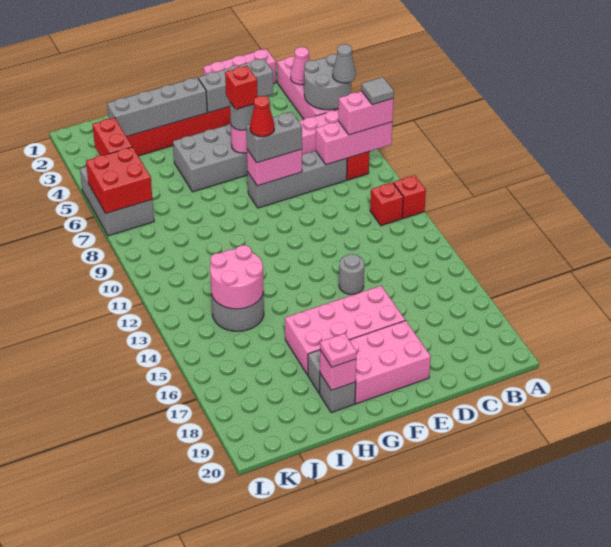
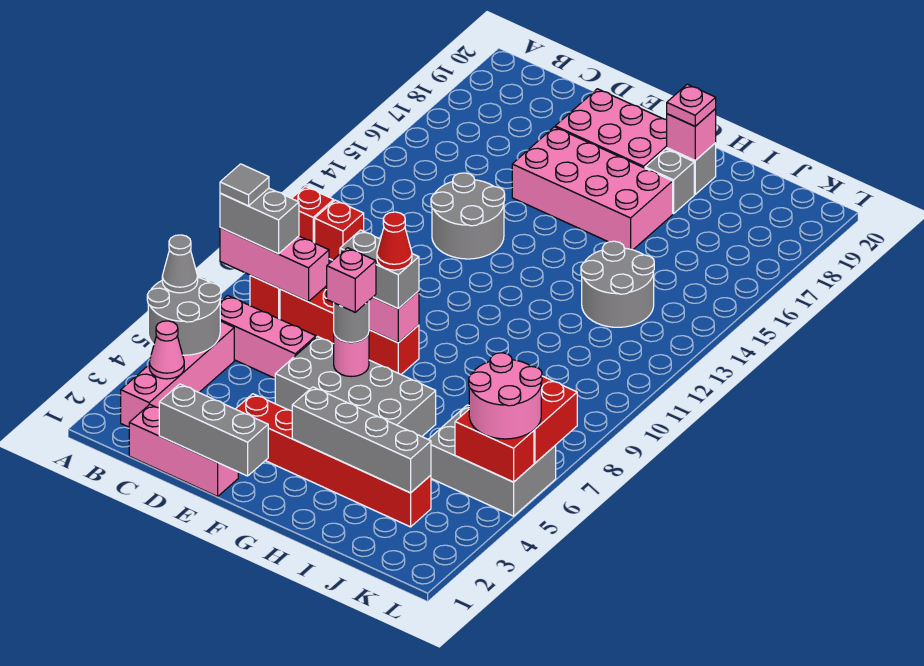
pink brick A8:B8 level 3 -> grey brick A8:B8 level 3
grey brick C8:F8 level 1 -> red brick C8:F8 level 1
grey brick D3:F3 level 2 -> grey brick D1:F1 level 2
grey round brick E14 level 1 -> grey round brick D13:E14 level 1
red brick F6 level 4 -> pink brick F6 level 4
pink round brick I13:J14 level 2 -> pink round brick K5:L6 level 3
red brick K4:K5 level 2 -> red brick K5:L5 level 2
grey brick K5:L7 level 1 -> grey brick J5:L6 level 1

